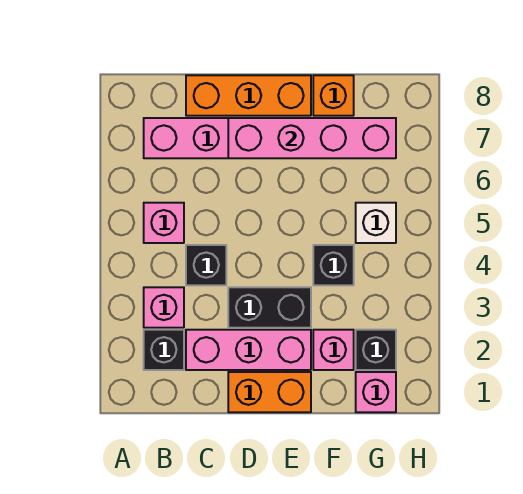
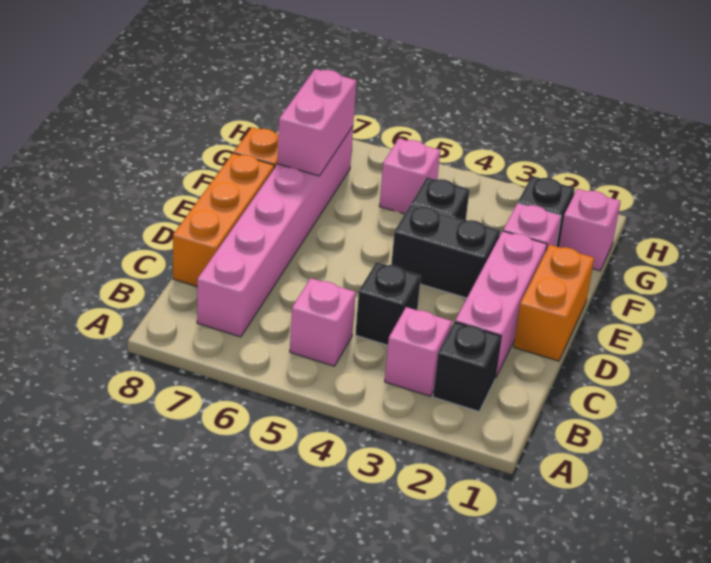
black brick D3:E3 level 1 -> black brick E3:E4 level 1
pink brick D7:G7 level 2 -> pink brick F7:G7 level 2
white brick G5 level 1 -> pink brick G5 level 1

